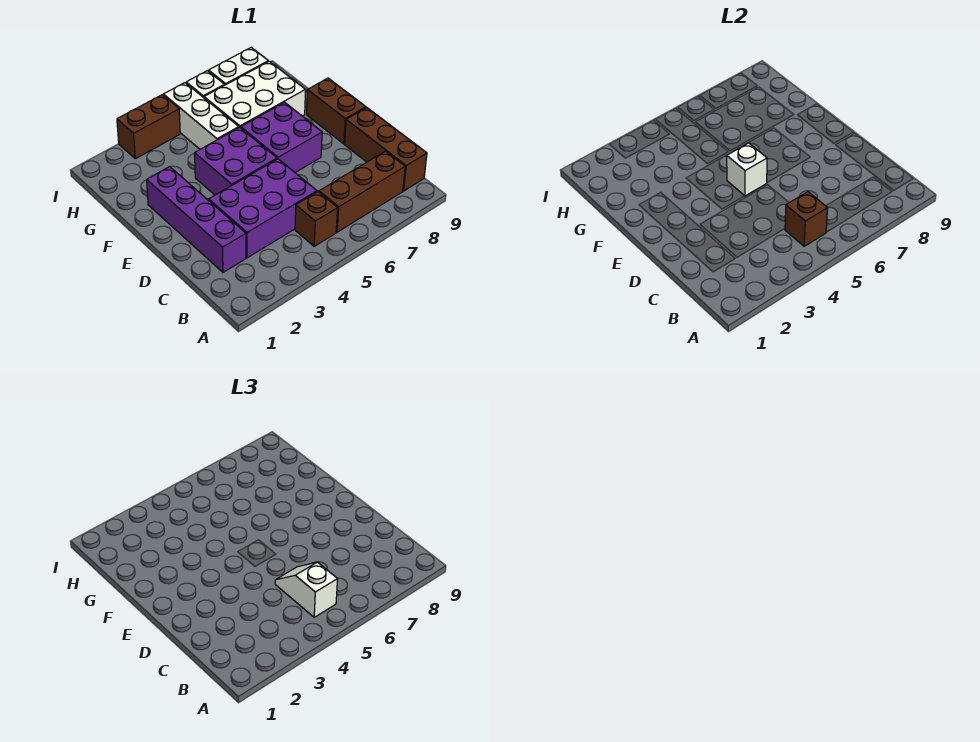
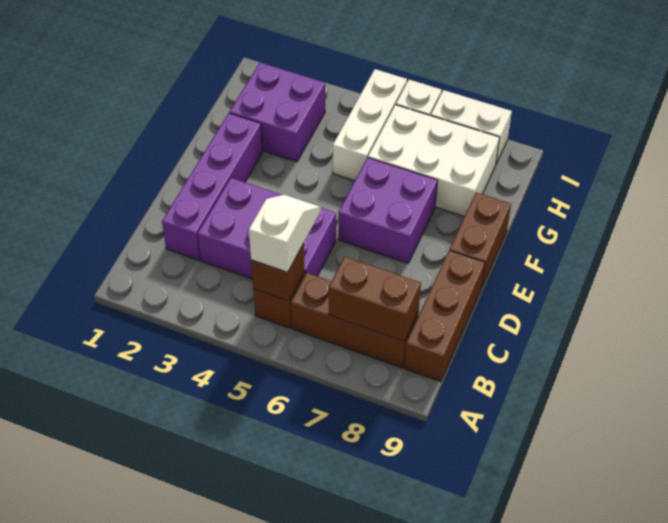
purple brick E4:F5 level 1 -> purple brick G2:H3 level 1
white brick E5 level 2 -> none
brown brick I3:I4 level 1 -> brown brick B7:B8 level 2

